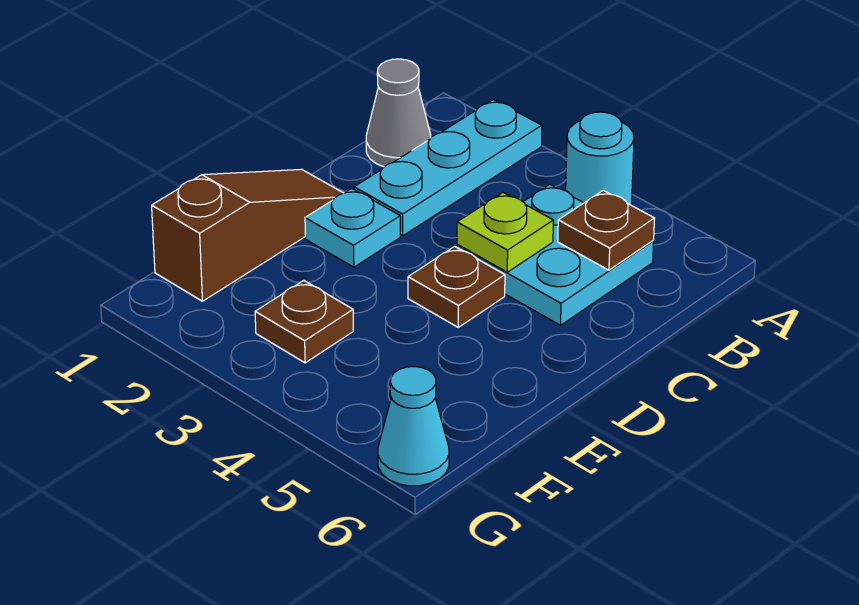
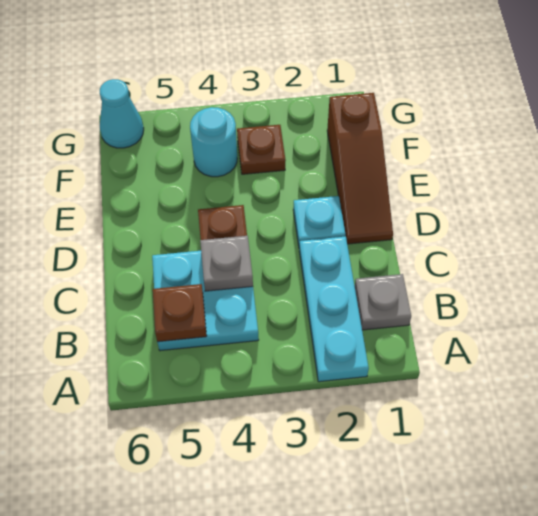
cyan round brick A4 level 1 -> cyan round brick F4 level 1
grey cone B1 level 1 -> grey plate B1 level 1
lime plate C4 level 2 -> grey plate C4 level 2

